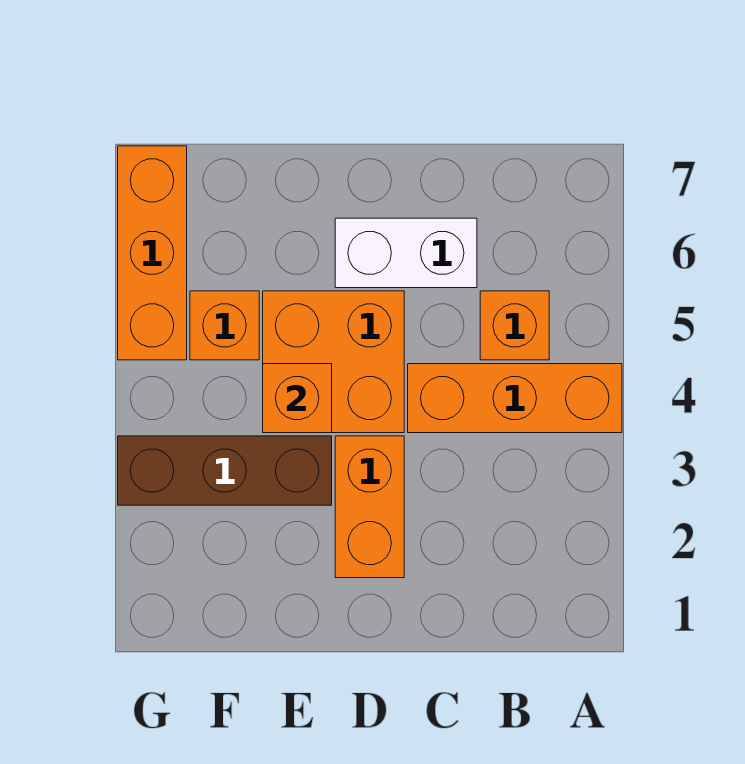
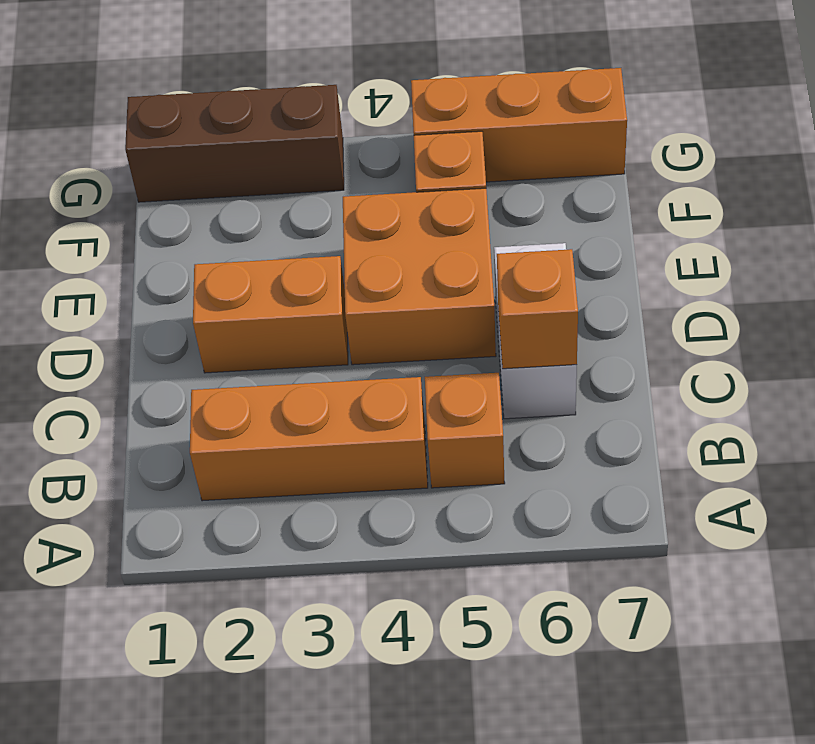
orange brick A4:C4 level 1 -> orange brick B2:B4 level 1
brown brick E3:G3 level 1 -> brown brick G1:G3 level 1
orange brick E4 level 2 -> orange brick C6 level 2

